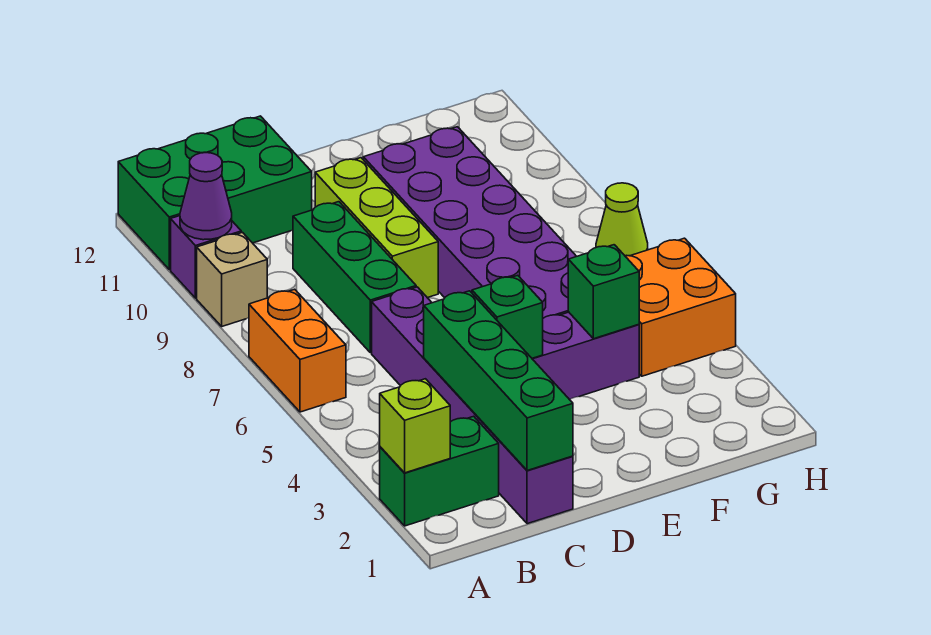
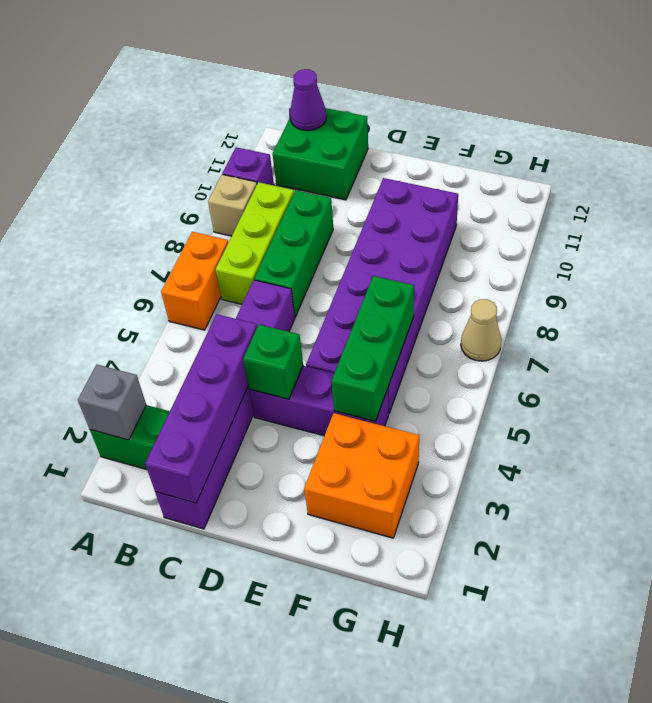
lime brick A2 level 2 -> grey brick A2 level 2
purple cone A10 level 2 -> purple cone B12 level 2
green brick A11:C12 level 1 -> green brick B11:C12 level 1
green brick C1:C4 level 2 -> purple brick C1:C4 level 2
lime brick D8:D10 level 1 -> lime brick B7:B9 level 1
green brick F4 level 2 -> green brick F4:F6 level 2
orange brick G4:H5 level 1 -> orange brick F2:G3 level 1
lime cone H7 level 1 -> tan cone H7 level 1

